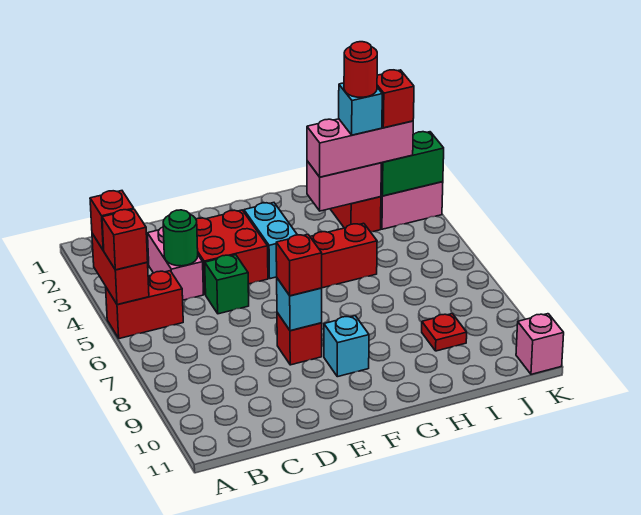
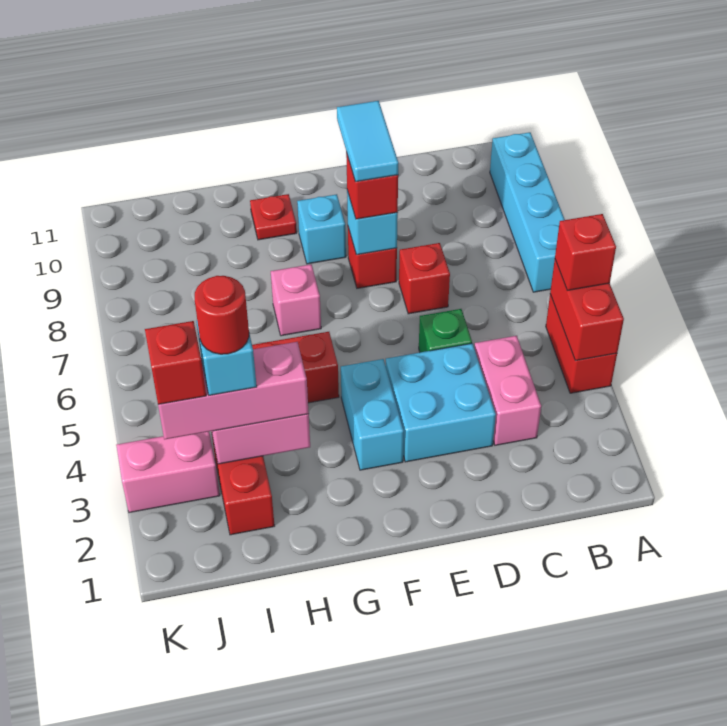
red brick A4 level 3 -> red brick D7 level 1
red brick A5:B5 level 1 -> red brick A4:A5 level 1
none -> cyan brick A7:A10 level 1
green round brick C4 level 2 -> none
red brick D3:E4 level 1 -> cyan brick D3:E4 level 1
none -> cyan tile E8:E9 level 4
red plate I9 level 1 -> red plate G10 level 1
green brick J3:K3 level 2 -> none
pink brick K11 level 1 -> pink brick G7 level 1

